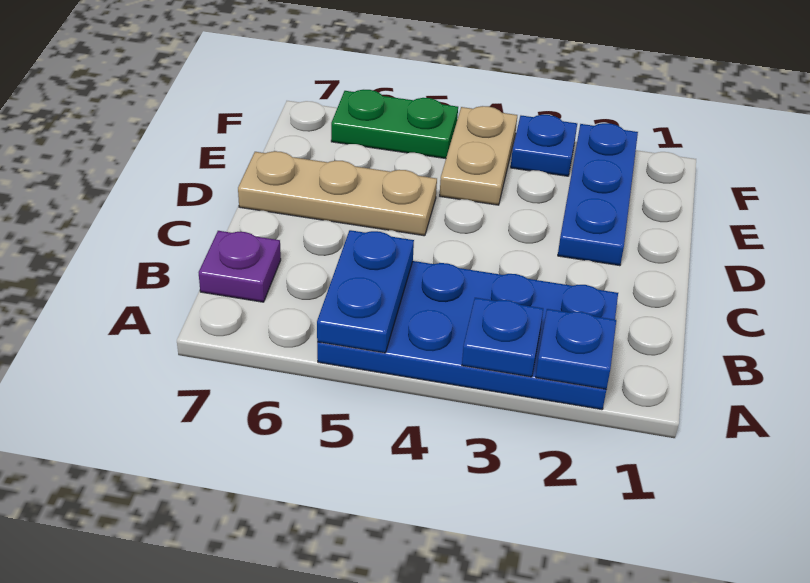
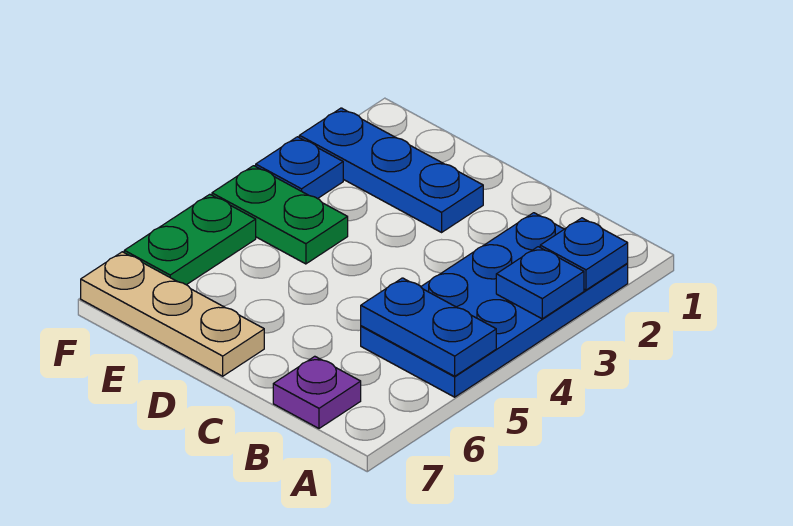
tan plate D5:D7 level 1 -> tan plate D7:F7 level 1
tan plate E4:F4 level 1 -> green plate E4:F4 level 1

